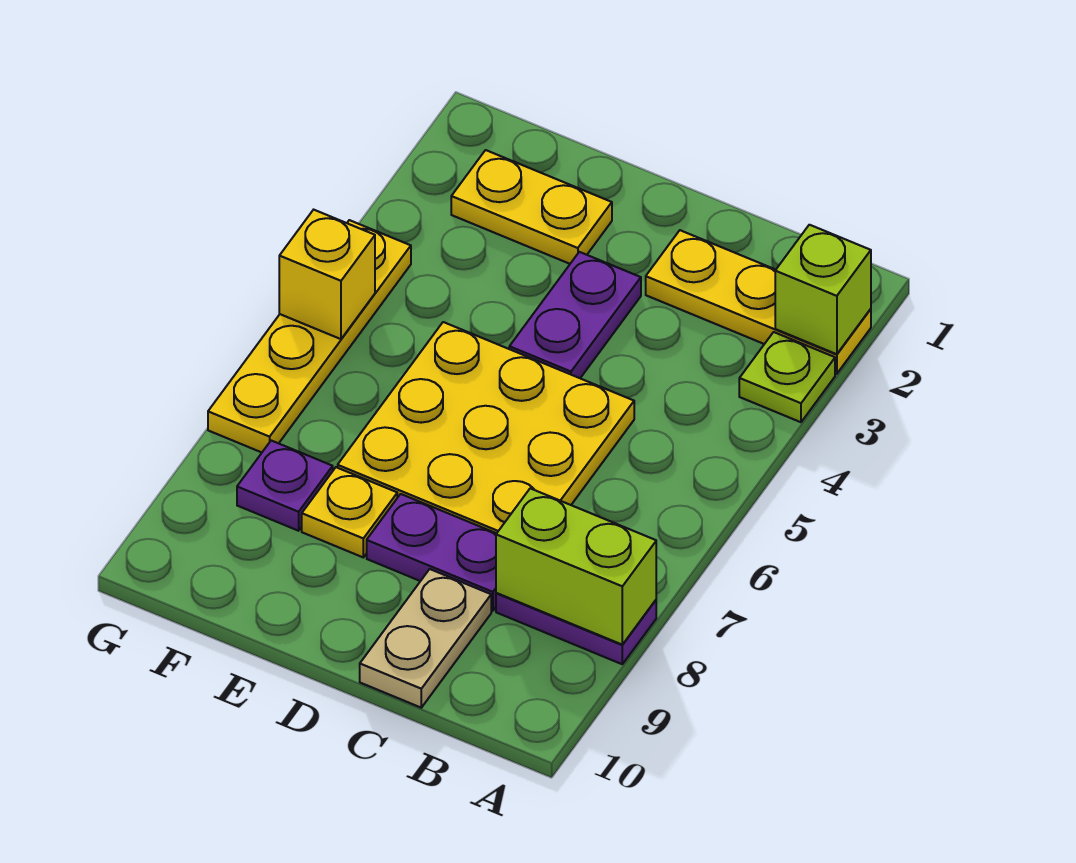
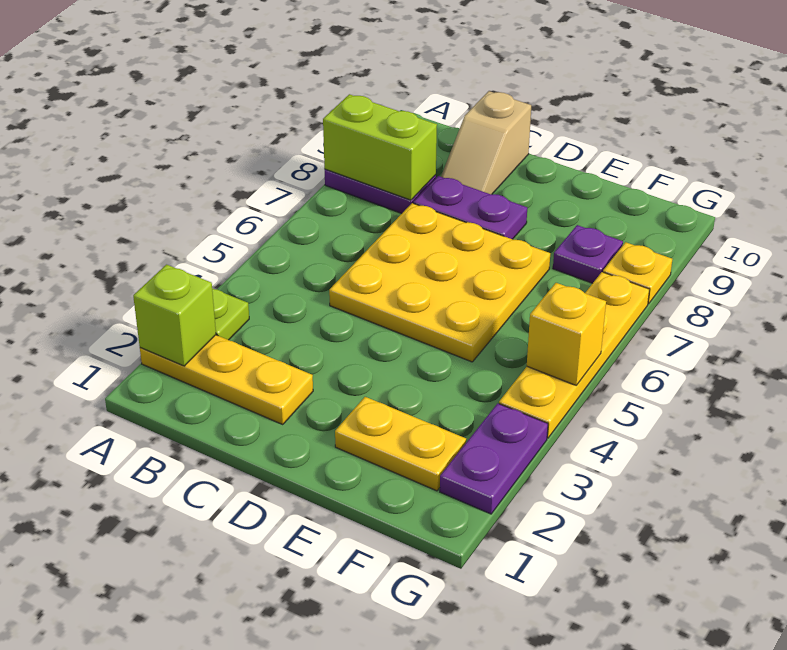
tan plate C9:C10 level 1 -> tan slope C9:C10 level 1 top 10
purple plate D3:D4 level 1 -> purple plate G2:G3 level 1
yellow plate E8 level 1 -> yellow plate G8 level 1

